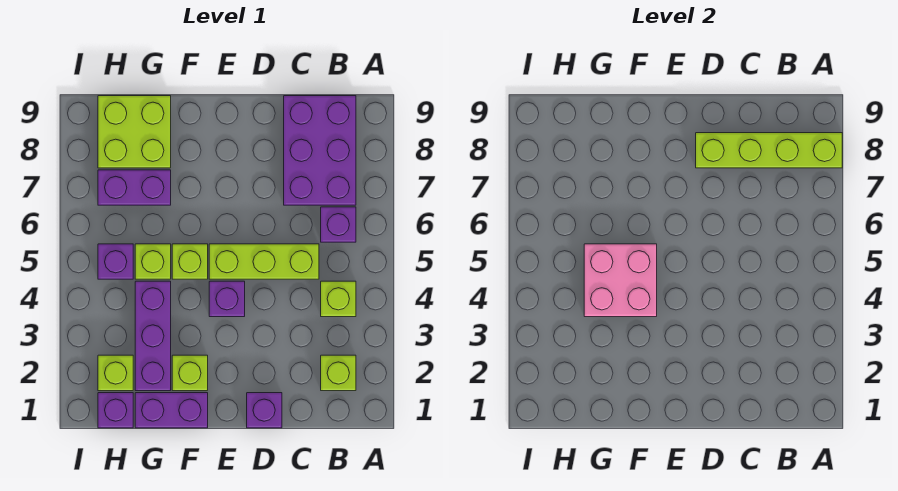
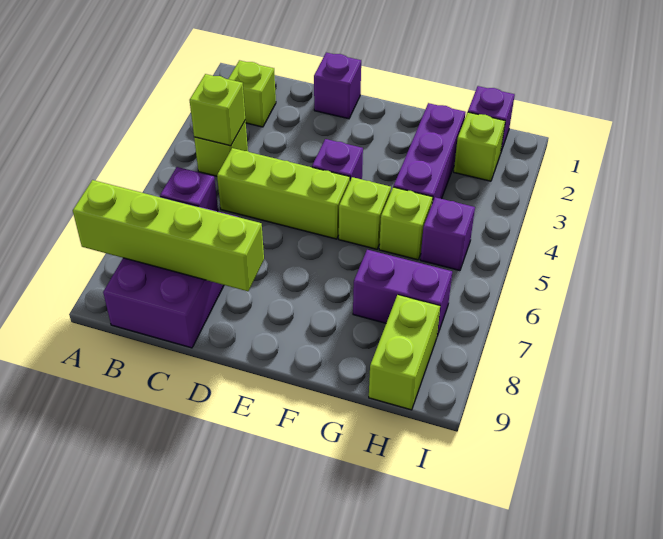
purple brick F1:G1 level 1 -> none
lime brick F2 level 1 -> lime brick B4 level 2
pink brick F4:G5 level 2 -> none
lime brick G8:H9 level 1 -> lime brick H8:H9 level 1

